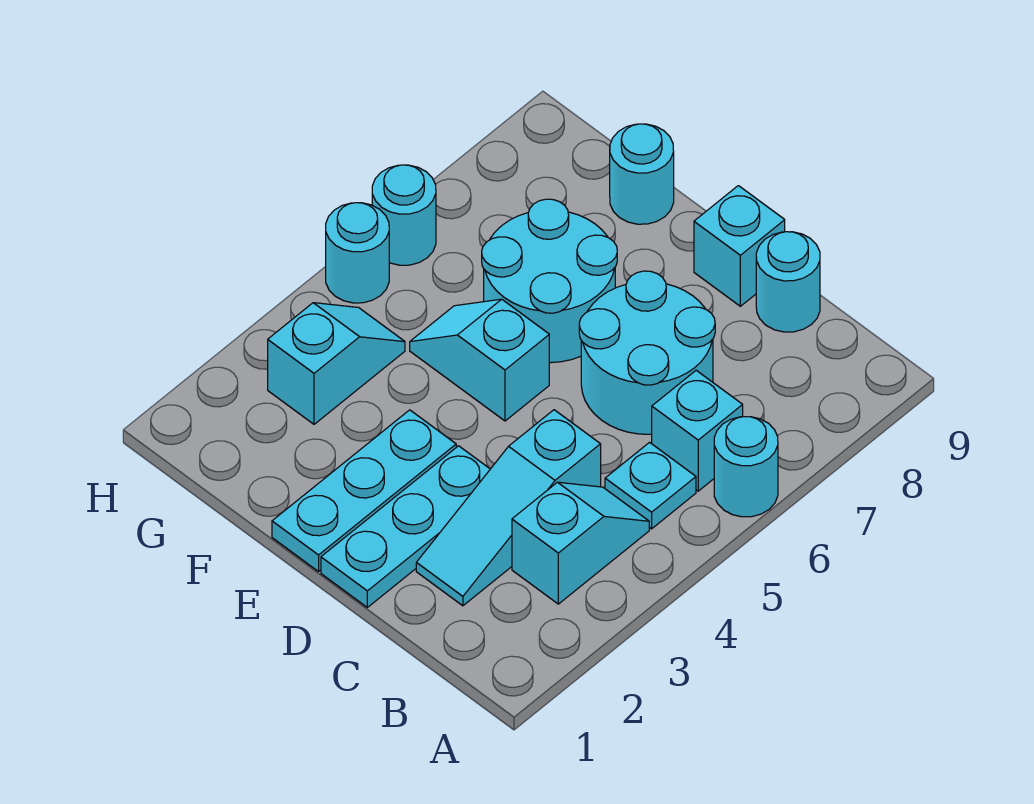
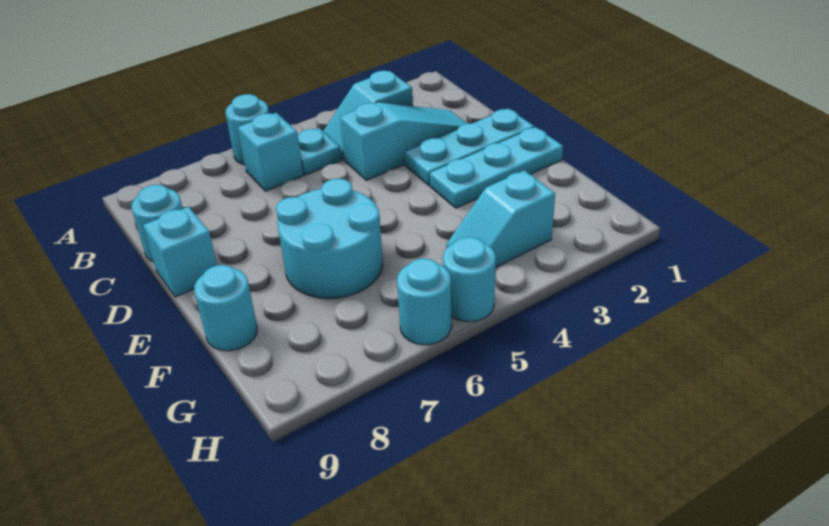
cyan round brick C6:D7 level 1 -> none
cyan slope E5:F5 level 1 top E -> none

